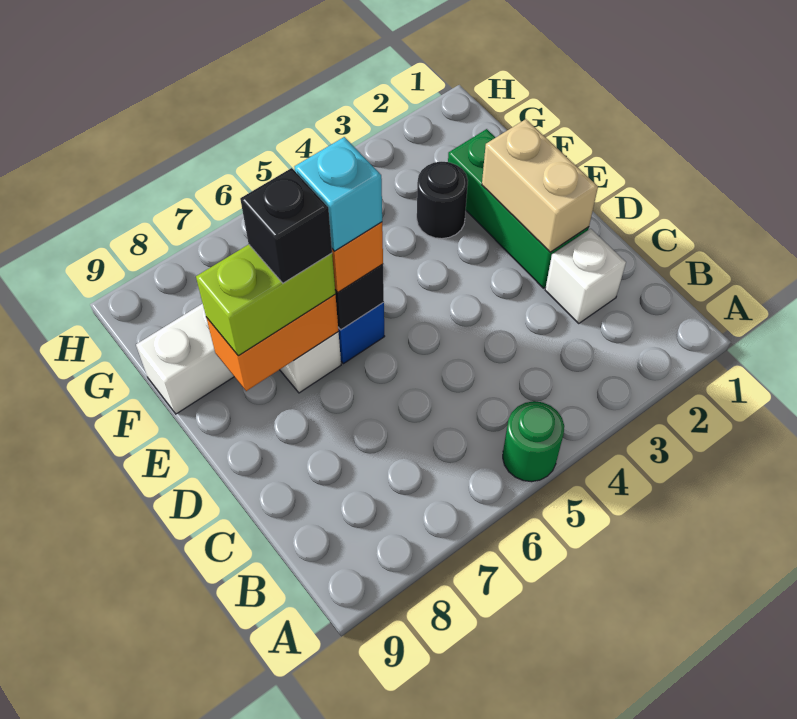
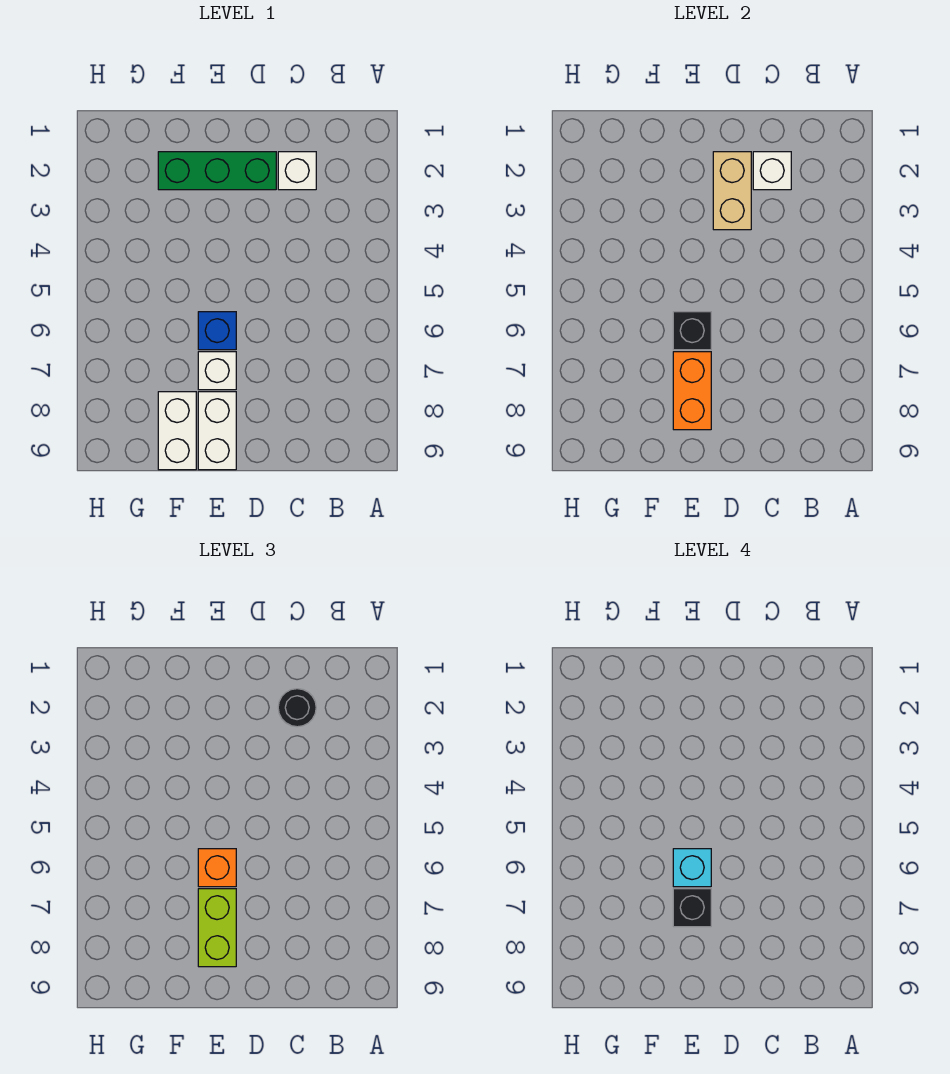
green round brick A5 level 1 -> none
none -> white brick C2 level 2
tan brick D2:E2 level 2 -> tan brick D2:D3 level 2
none -> white brick E8:E9 level 1
black round brick F3 level 1 -> black round brick C2 level 3

